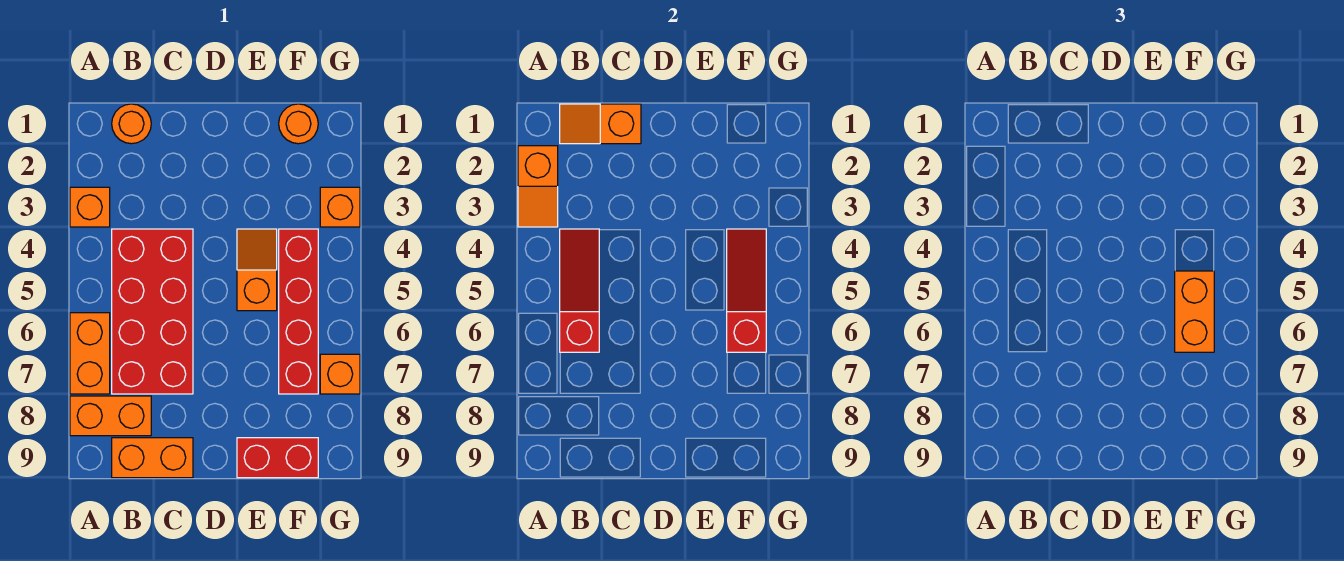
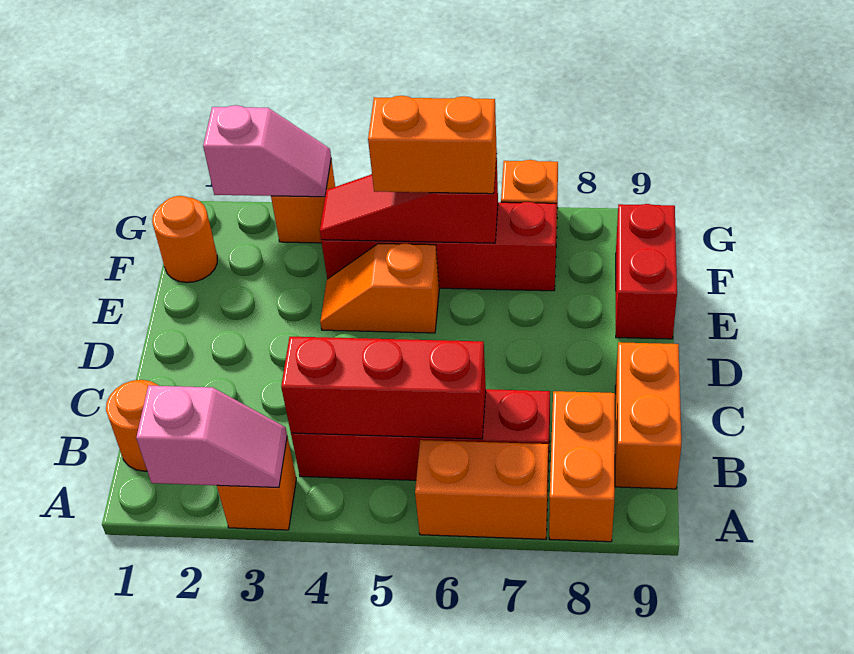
orange slope A2:A3 level 2 top 2 -> pink slope A2:A3 level 2 top 2
orange slope B1:C1 level 2 top C -> none
red brick B4:C7 level 1 -> red brick B4:B7 level 1
red slope B4:B6 level 2 top 6 -> red brick B4:B6 level 2
none -> pink slope G2:G3 level 2 top 2

